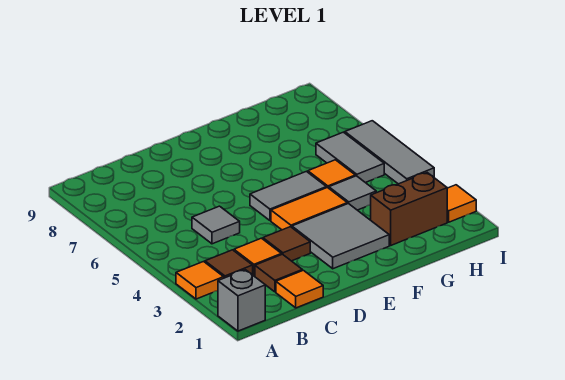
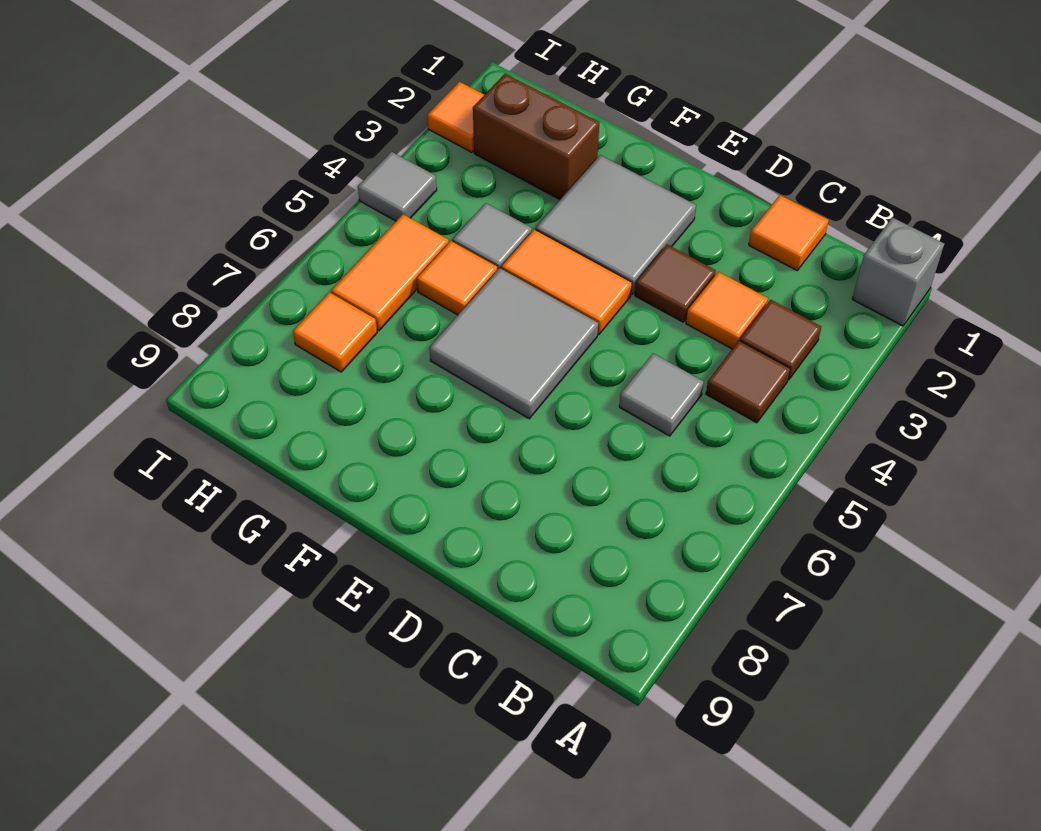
orange tile A3 level 1 -> orange tile H7 level 1
brown tile C2 level 1 -> brown tile B4 level 1
grey tile E5:F5 level 1 -> grey tile E5:F6 level 1
grey tile H5:H6 level 1 -> orange tile H5:H6 level 1
grey tile I4:I6 level 1 -> grey tile I4 level 1

